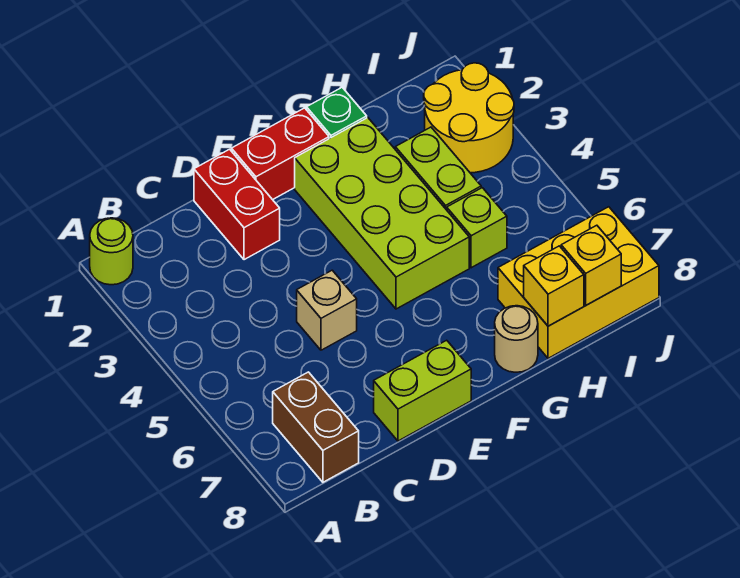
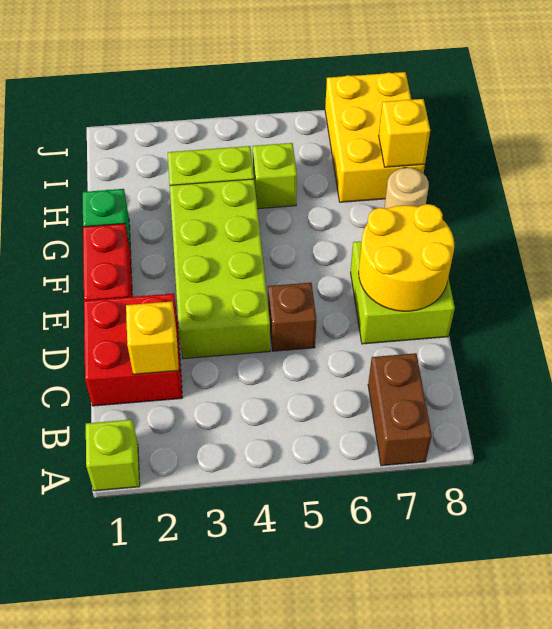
lime round brick A1 level 1 -> lime brick A1 level 1
brown brick B7:B8 level 1 -> brown brick A7:B7 level 1
red brick D1:D2 level 1 -> red brick C1:D2 level 1
tan brick D5 level 1 -> brown brick D5 level 1
lime brick D8:E8 level 1 -> lime brick D7:E8 level 1
lime brick F2:G5 level 1 -> lime brick D3:G4 level 1
yellow round brick I2:J3 level 1 -> yellow round brick D7:E8 level 2
yellow brick I8 level 2 -> yellow brick C2 level 2

